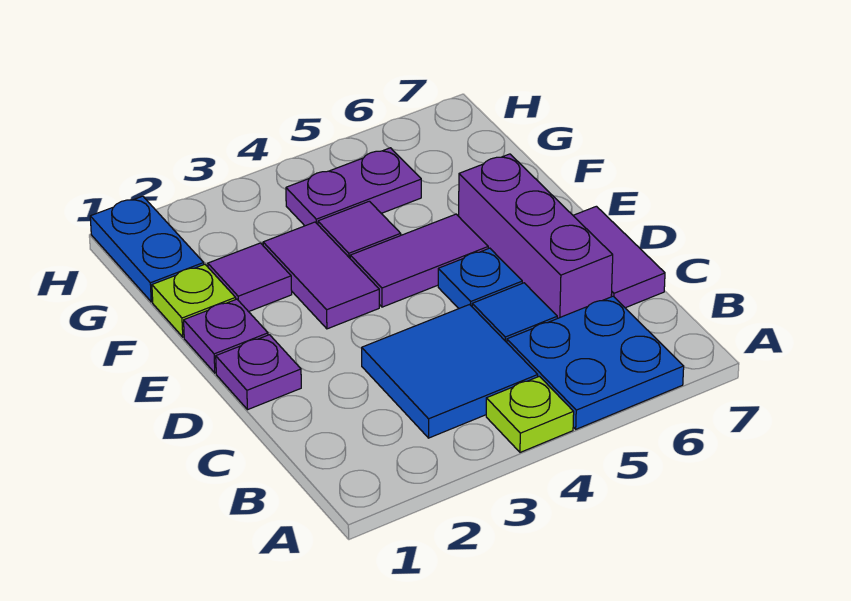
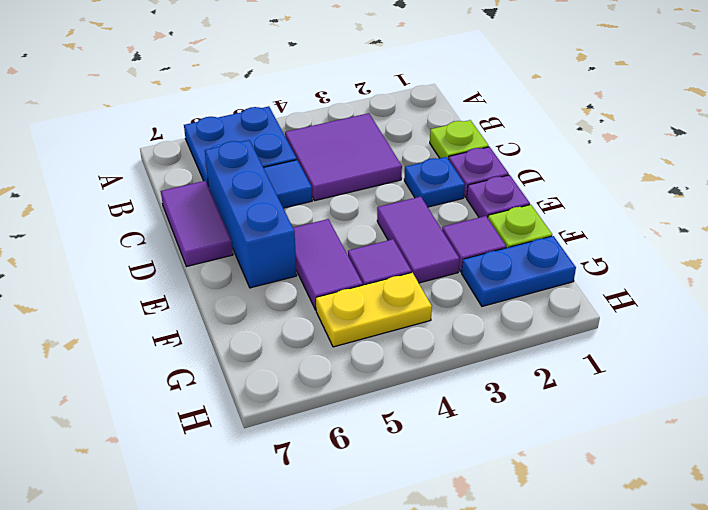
lime plate A4 level 1 -> lime plate C1 level 1
blue tile B3:C4 level 1 -> purple tile B3:C4 level 1
purple brick C6:E6 level 1 -> blue brick C6:E6 level 1
blue plate D5 level 1 -> blue plate D2 level 1
purple tile E4:E5 level 1 -> purple tile E5:F5 level 1
blue plate G1:H1 level 1 -> blue plate G1:G2 level 1
purple plate G4:G5 level 1 -> yellow plate G4:G5 level 1

